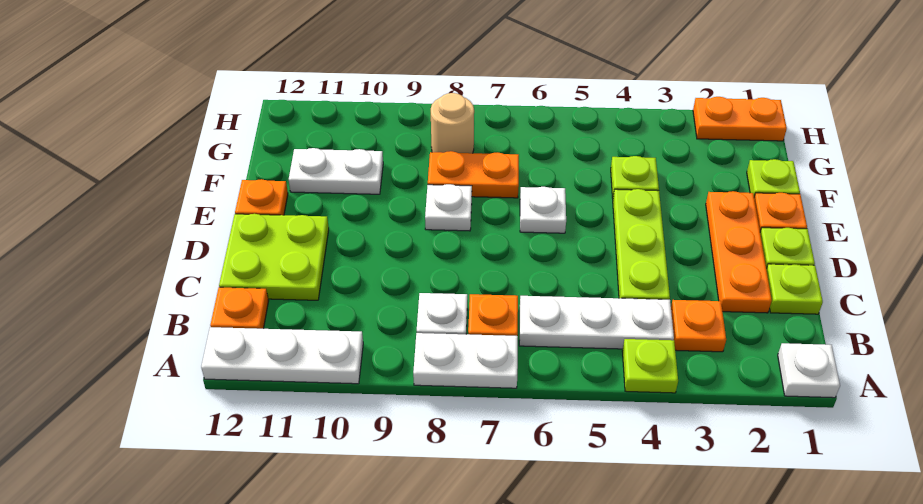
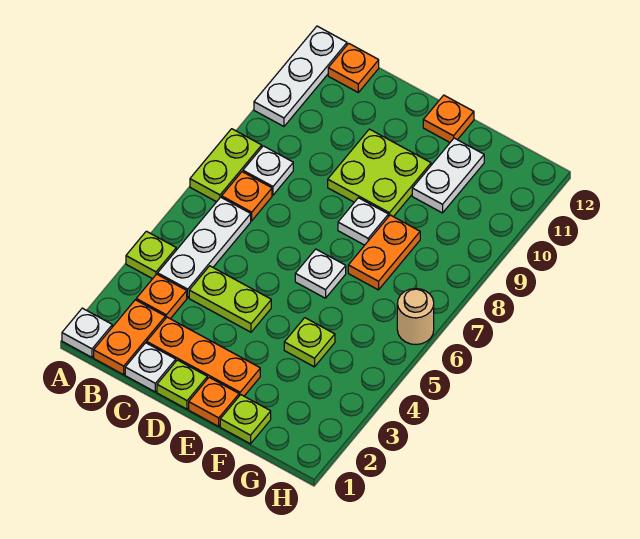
white plate A7:A8 level 1 -> lime plate A7:A8 level 1
lime plate C1 level 1 -> white plate C1 level 1
lime plate C4:E4 level 1 -> lime plate C4:D4 level 1
lime plate C11:D12 level 1 -> lime plate D9:E10 level 1
tan round brick G8 level 1 -> tan round brick H6 level 1
orange plate H1:H2 level 1 -> orange plate B1:B2 level 1

